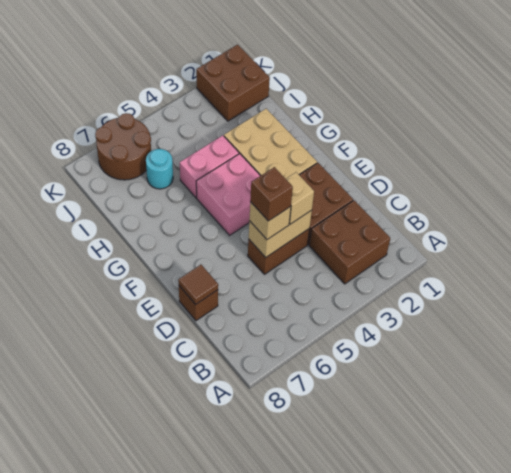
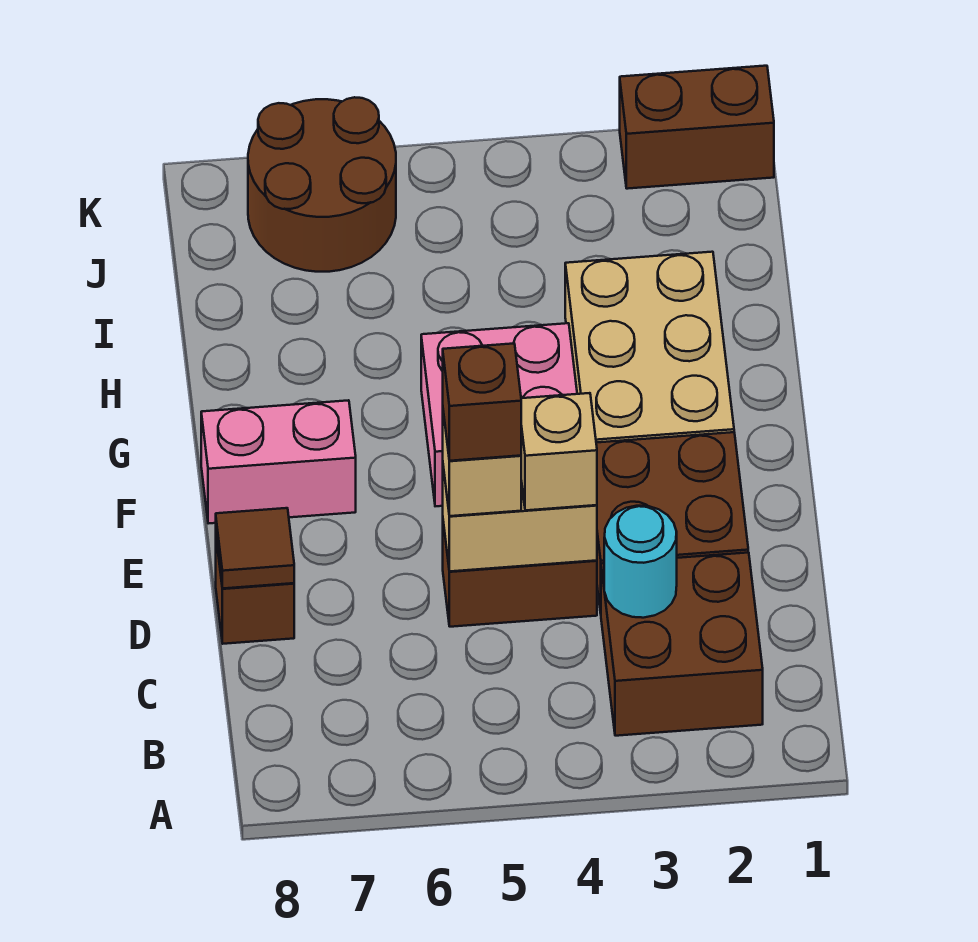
pink brick H4:H5 level 1 -> pink brick F7:F8 level 1
cyan round brick I6 level 1 -> cyan round brick C3 level 2
brown brick J1:K2 level 1 -> brown brick K1:K2 level 1

